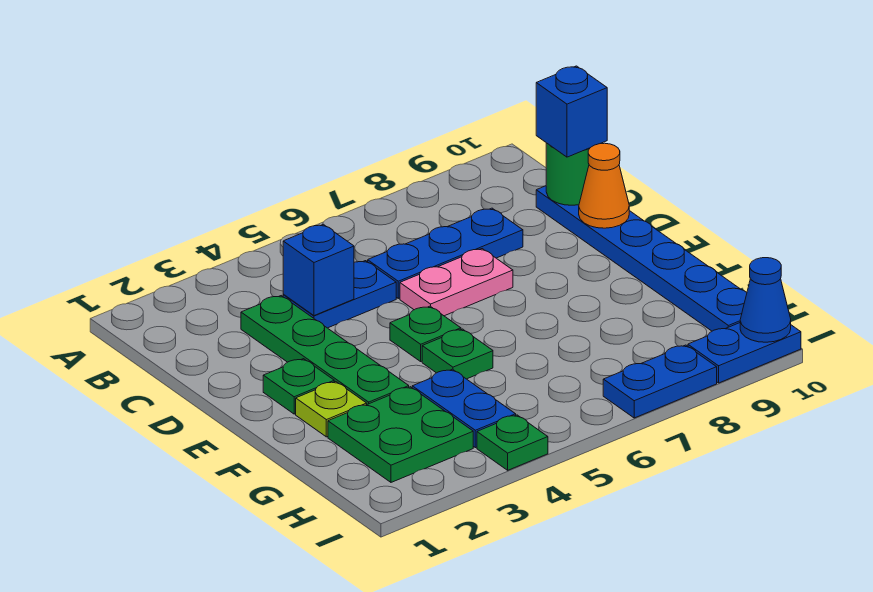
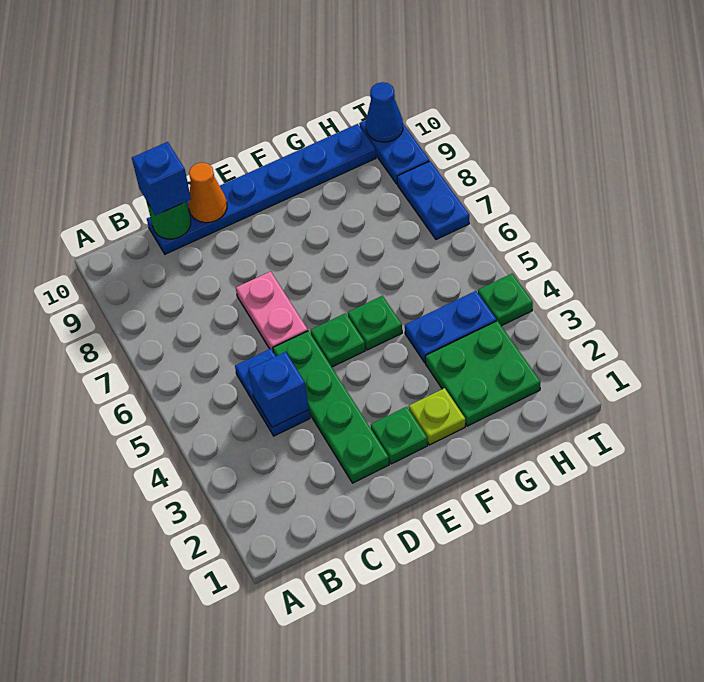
green plate C3:F3 level 1 -> green plate D2:D5 level 1
blue plate C6:C8 level 1 -> none

